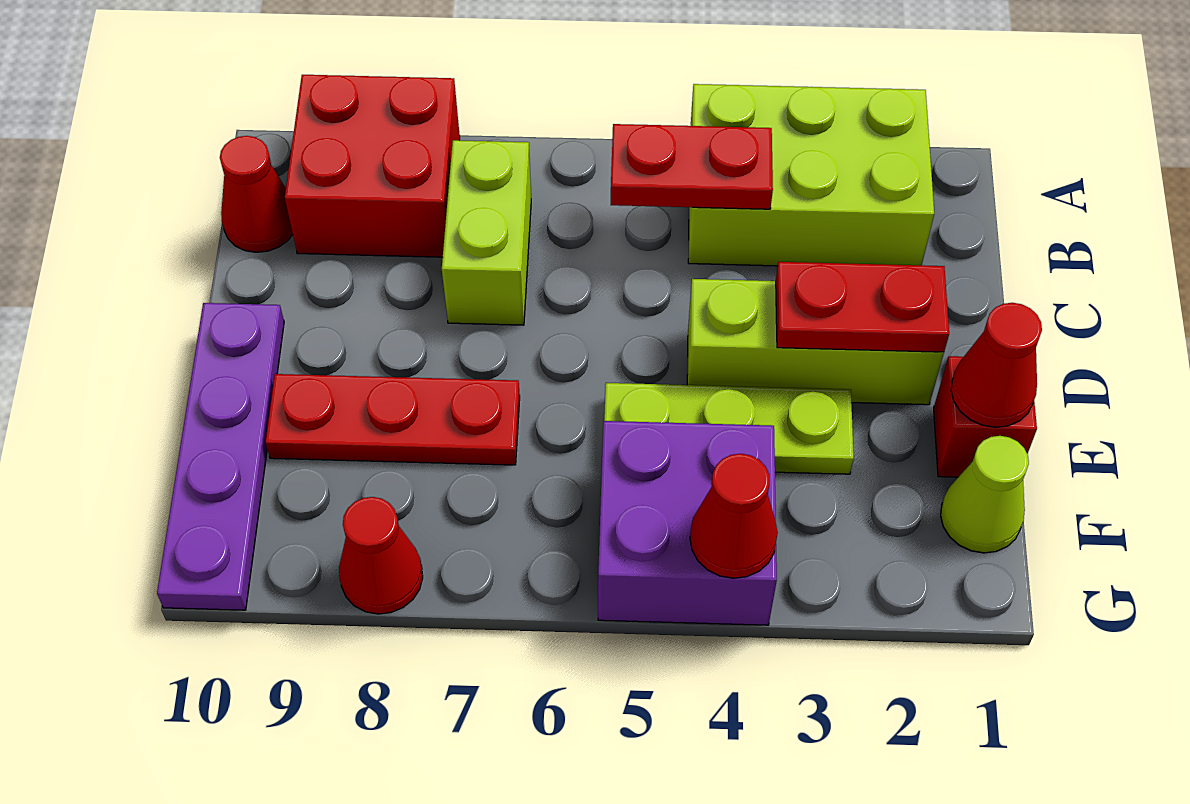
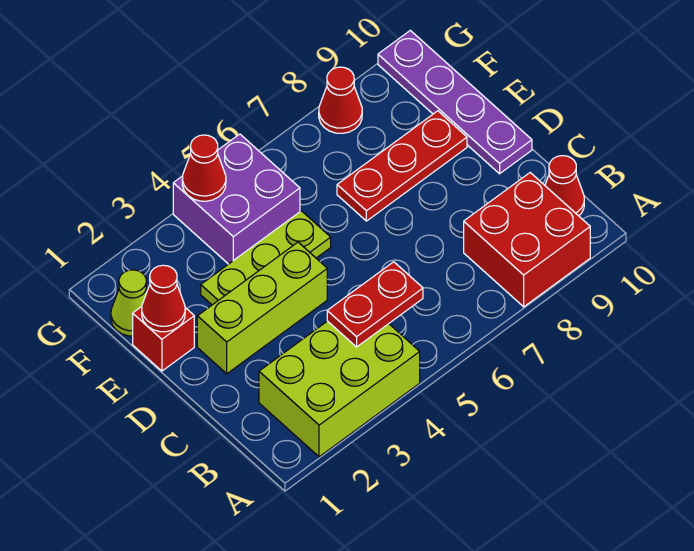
lime brick B7:C7 level 1 -> none
red plate D2:D3 level 2 -> none

